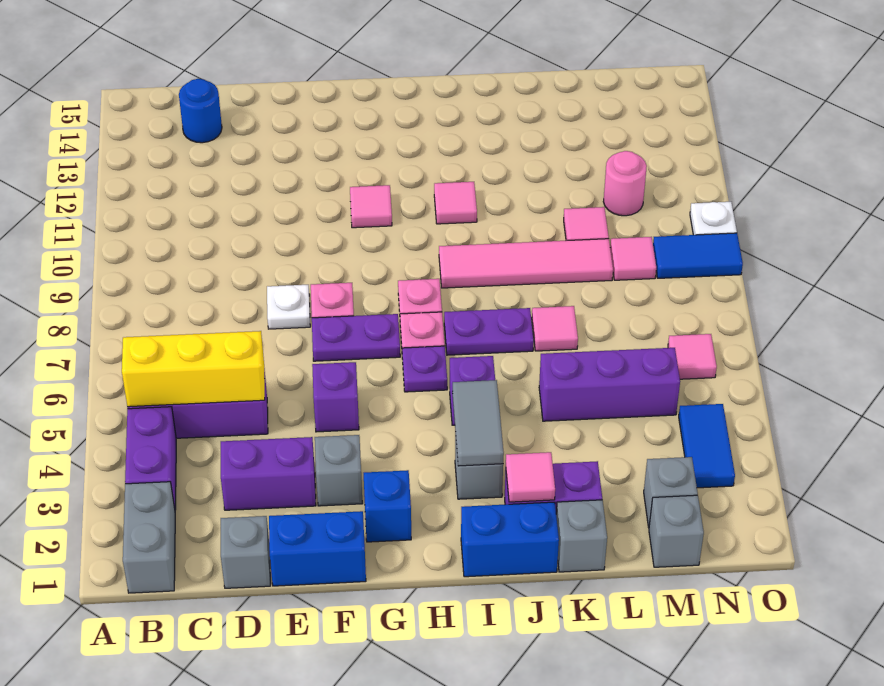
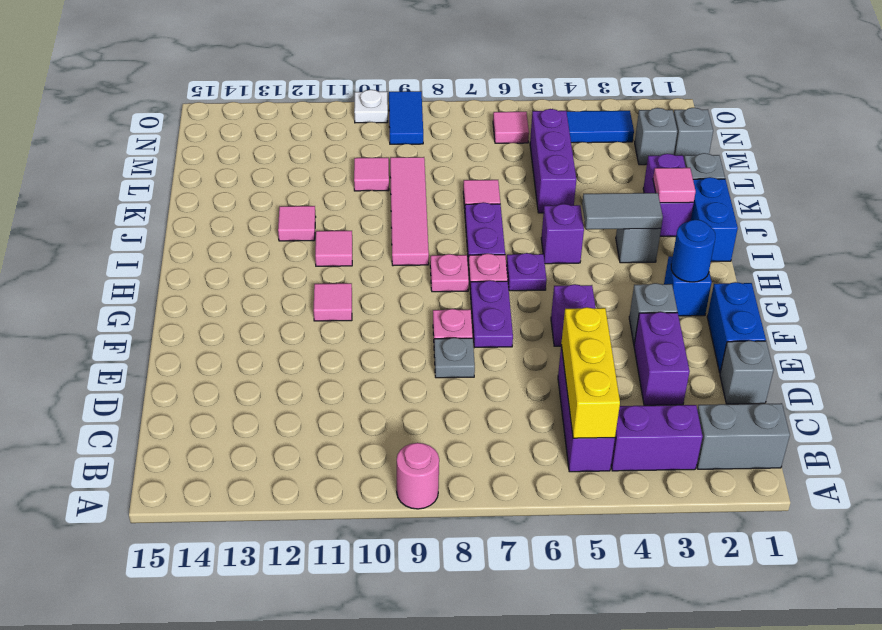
blue round brick C14 level 1 -> blue round brick G2 level 2
white plate E8 level 1 -> grey plate E8 level 1
pink tile M9 level 1 -> pink tile J12 level 1
pink round brick M11 level 1 -> pink round brick A9 level 1

